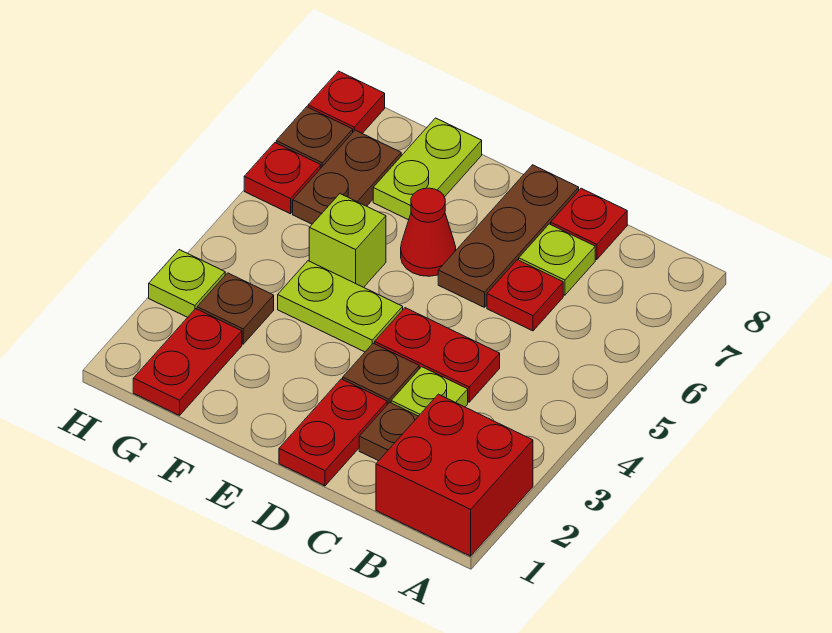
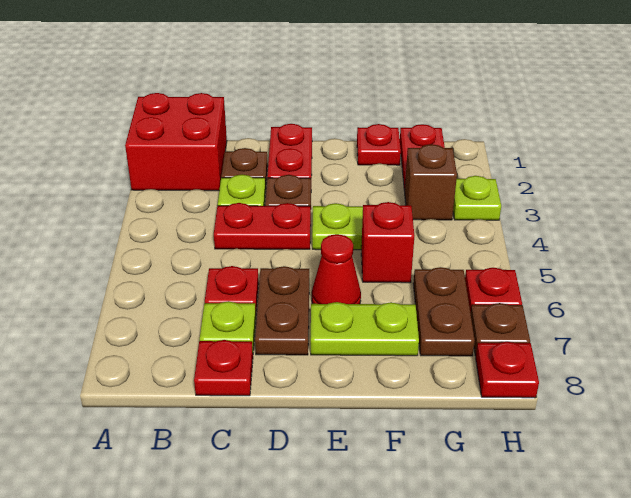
brown plate D6:D8 level 1 -> brown plate D6:D7 level 1
none -> red plate F1 level 1
lime brick F5 level 1 -> red brick F5 level 1
lime plate F7:F8 level 1 -> lime plate E7:F7 level 1
brown plate G3 level 1 -> brown brick G3 level 1

